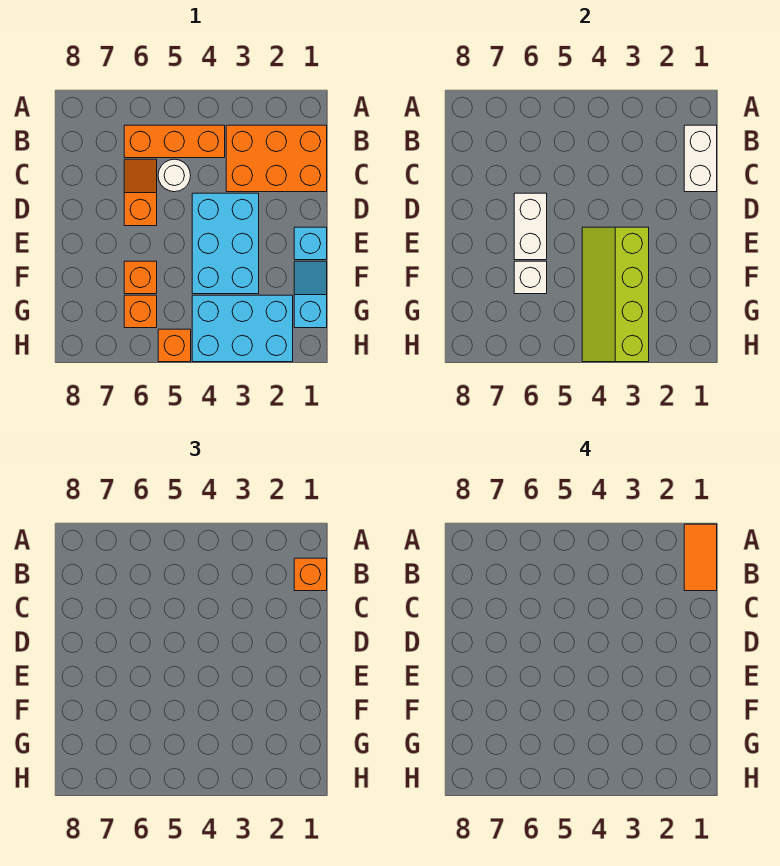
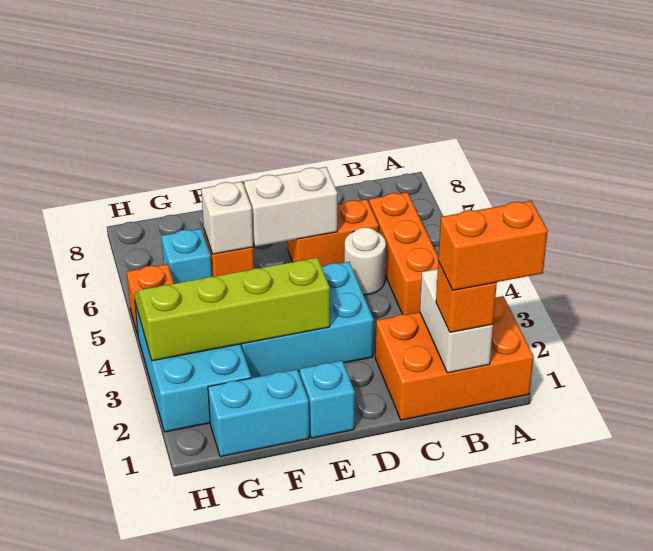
orange tile A1:B1 level 4 -> orange brick A1:B1 level 4
orange brick B1:C3 level 1 -> orange brick A1:C2 level 1
white brick B1:C1 level 2 -> white brick B1:B2 level 2
orange slope C6:D6 level 1 top D -> orange brick C6:D6 level 1
cyan slope F1:G1 level 1 top G -> cyan brick F1:G1 level 1
orange brick G6 level 1 -> cyan brick G6 level 1

